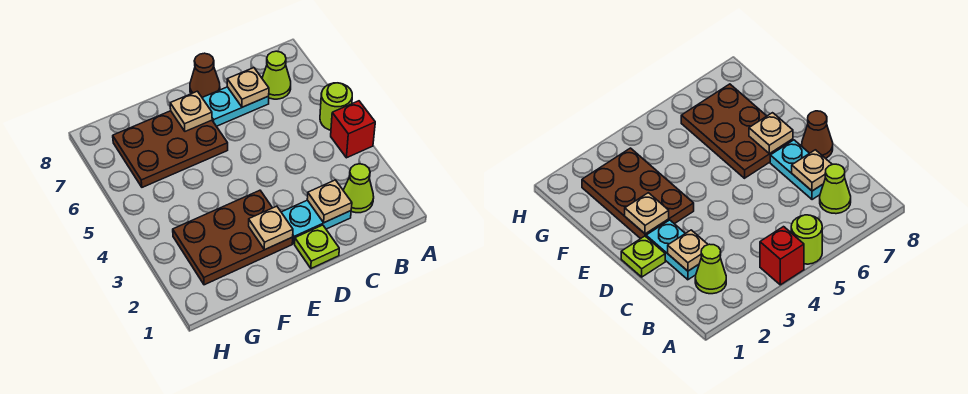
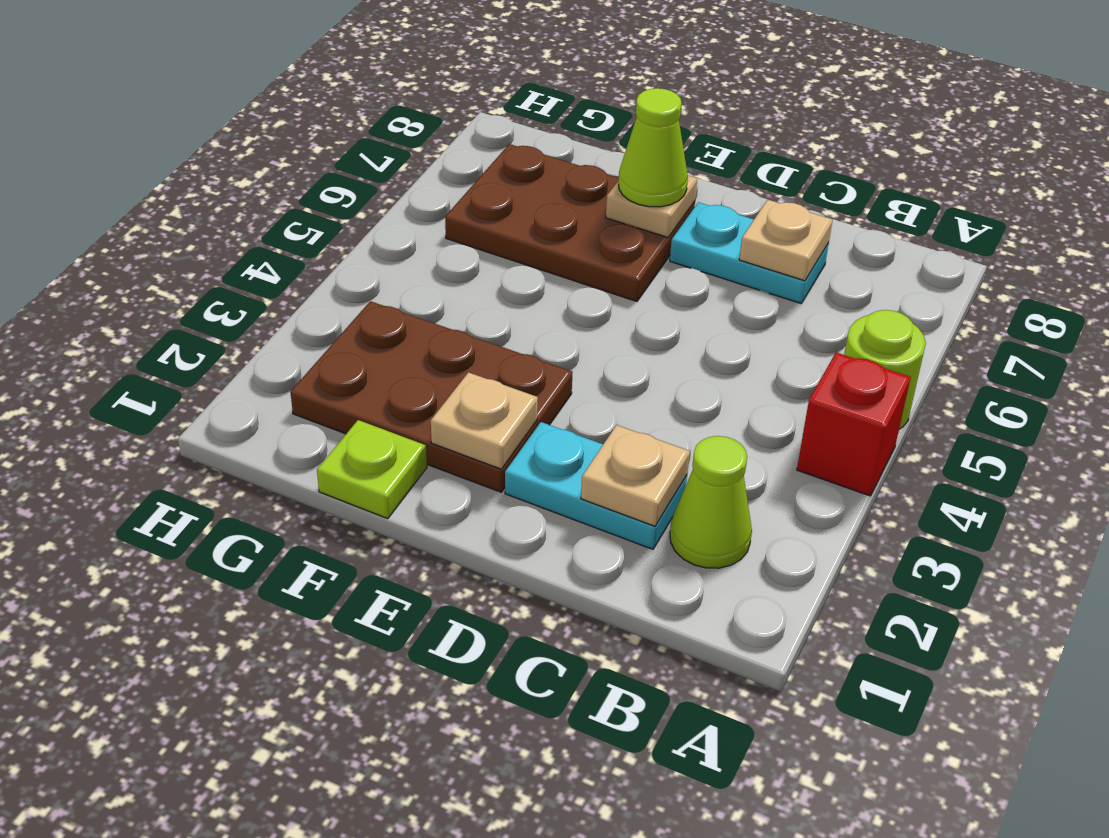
lime cone B7 level 1 -> lime cone E7 level 3
lime plate D1 level 1 -> lime plate F1 level 1
brown cone D8 level 1 -> none

